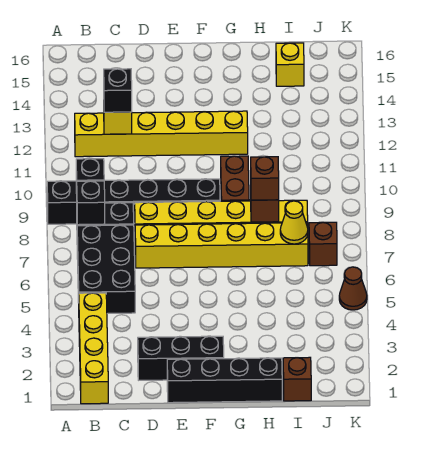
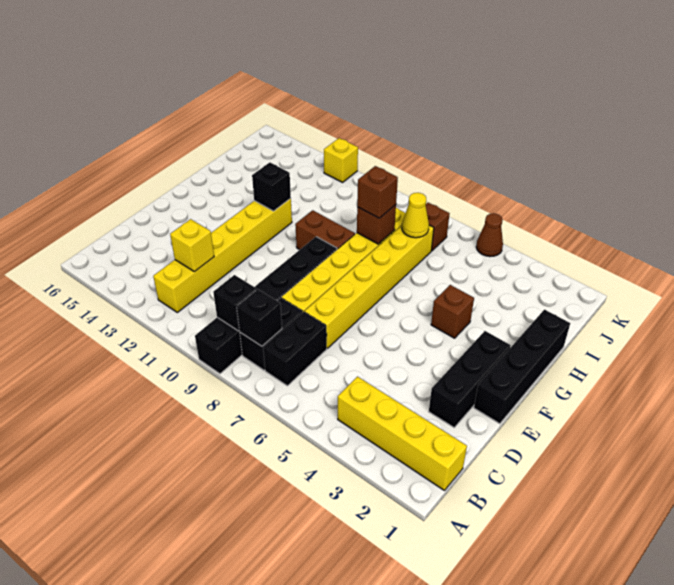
black brick B5:C7 level 1 -> black brick B7:C7 level 1
black brick C12 level 3 -> black brick G12 level 2
brown brick I1 level 1 -> brown brick G4 level 1
yellow brick I15 level 1 -> yellow brick K12 level 1

